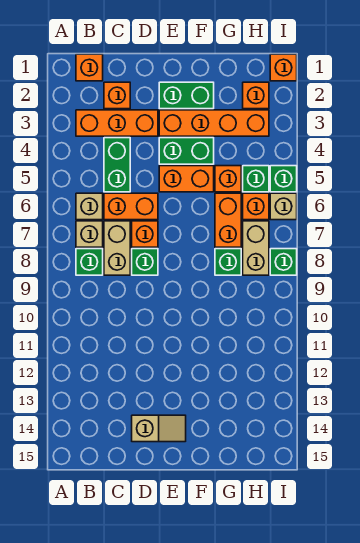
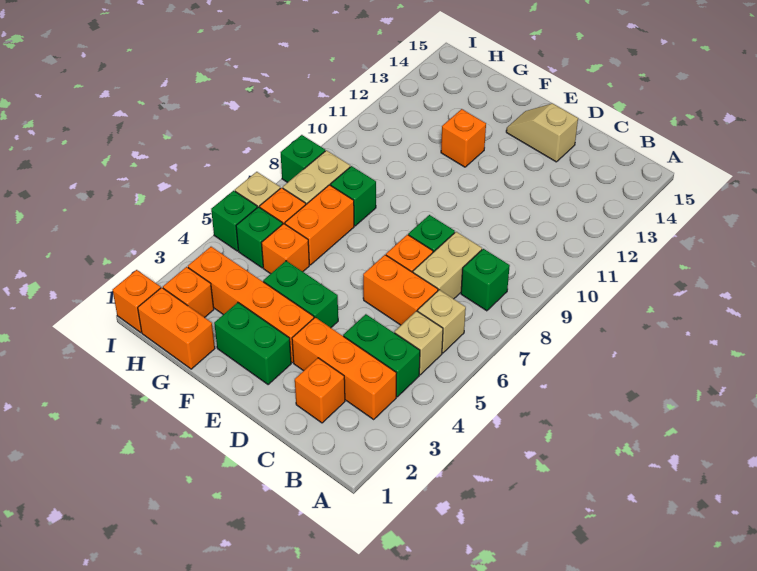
orange brick B1 level 1 -> orange brick F12 level 1
tan brick B7 level 1 -> tan brick B5 level 1
green brick C4:C5 level 1 -> green brick B4:C4 level 1
orange brick E5:F5 level 1 -> orange brick G1:H1 level 1

